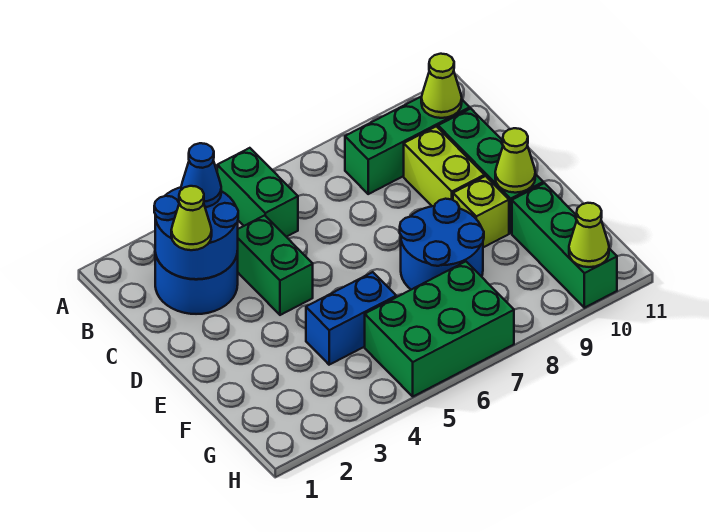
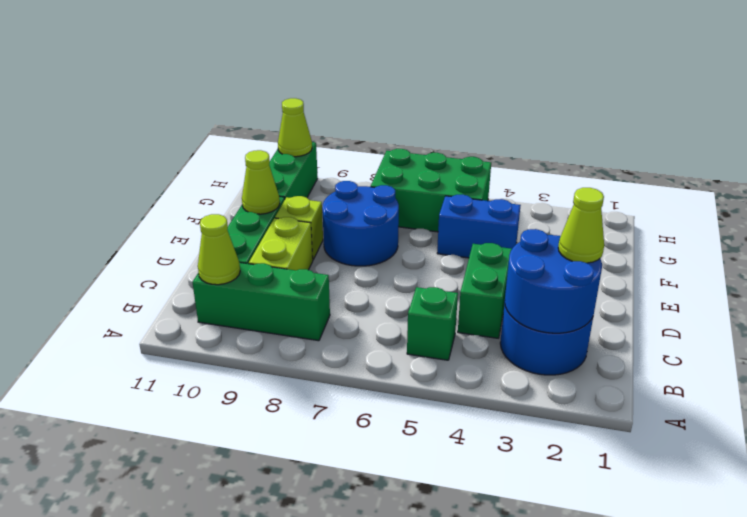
green brick A5:B5 level 1 -> green brick B5 level 1
blue cone B3 level 3 -> none

